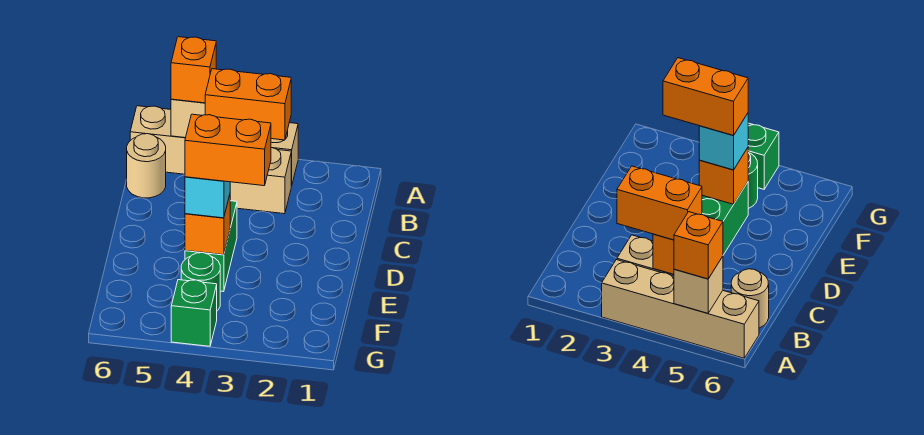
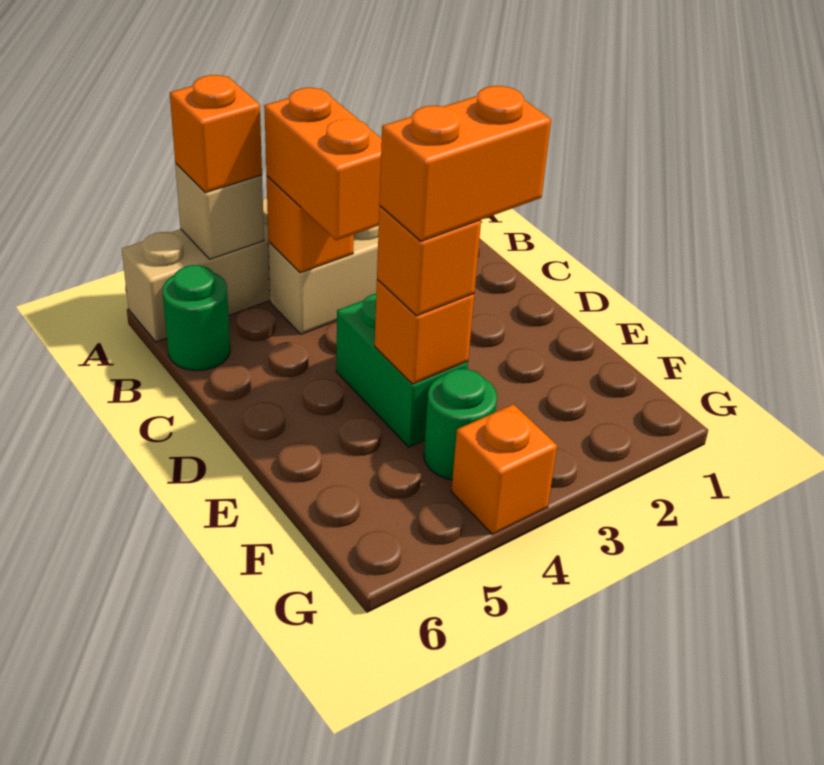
orange brick B3:B4 level 3 -> orange brick B4:C4 level 3
tan round brick B6 level 1 -> green round brick B6 level 1
cyan brick E4 level 3 -> orange brick E4 level 3
green brick G4 level 1 -> orange brick G4 level 1

